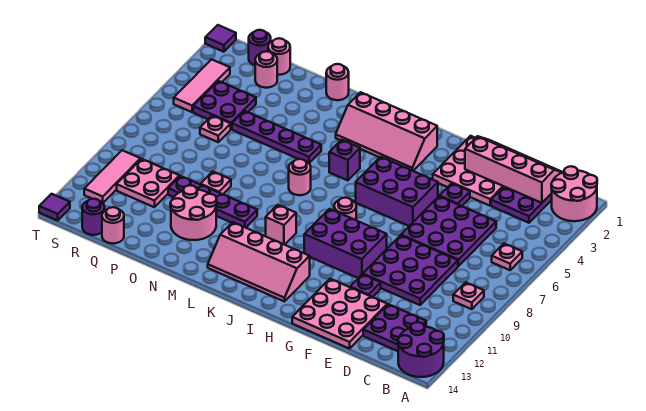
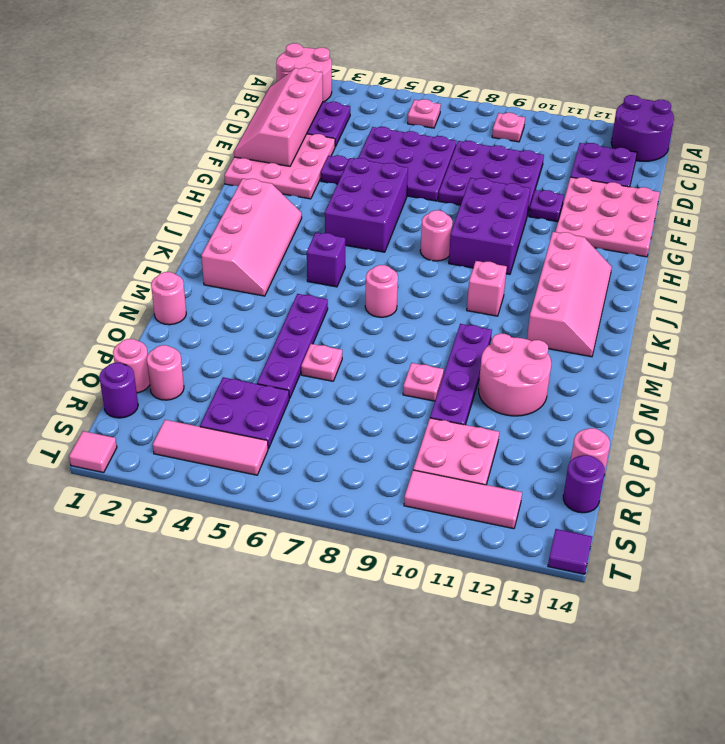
pink plate Q6 level 1 -> pink plate O6 level 1
purple tile T1 level 1 -> pink tile T1 level 1

